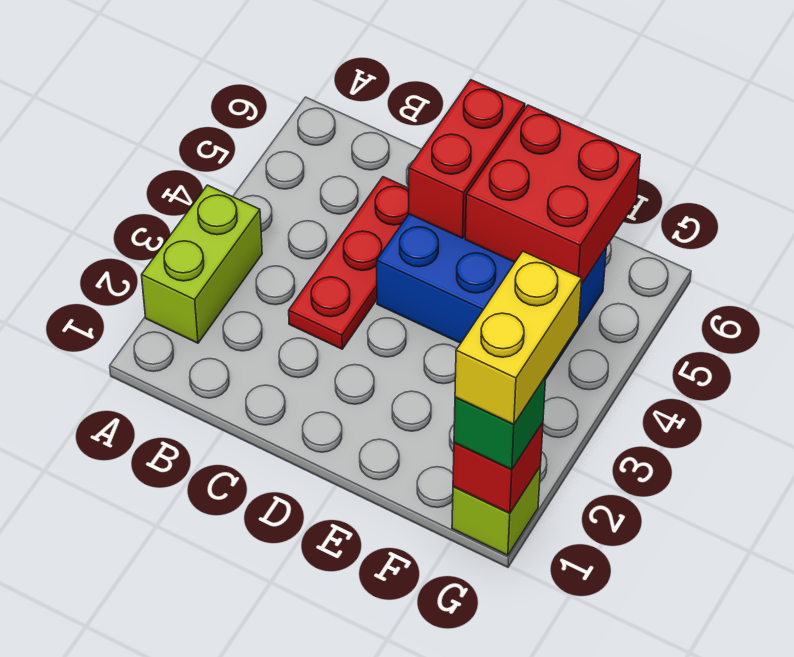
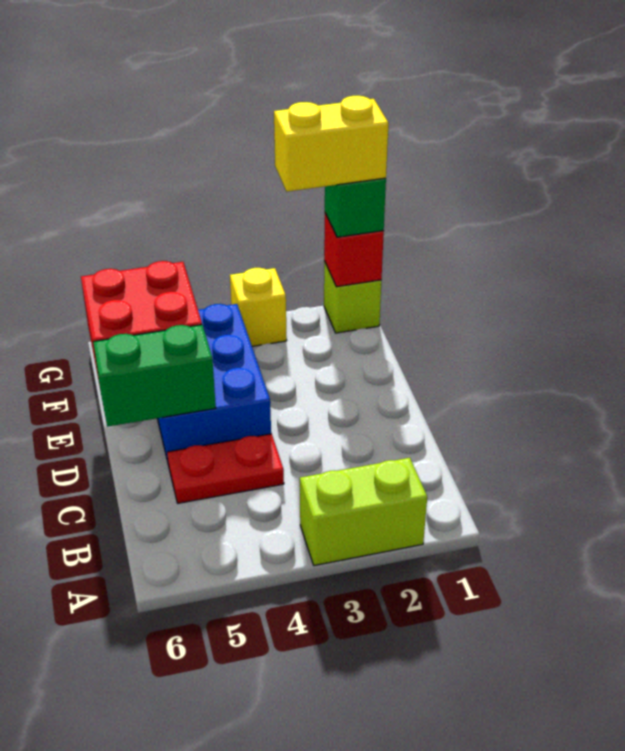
red plate C3:C5 level 1 -> red plate C4:C5 level 1
red brick D5:D6 level 2 -> green brick D5:D6 level 2
none -> yellow brick G3 level 1

